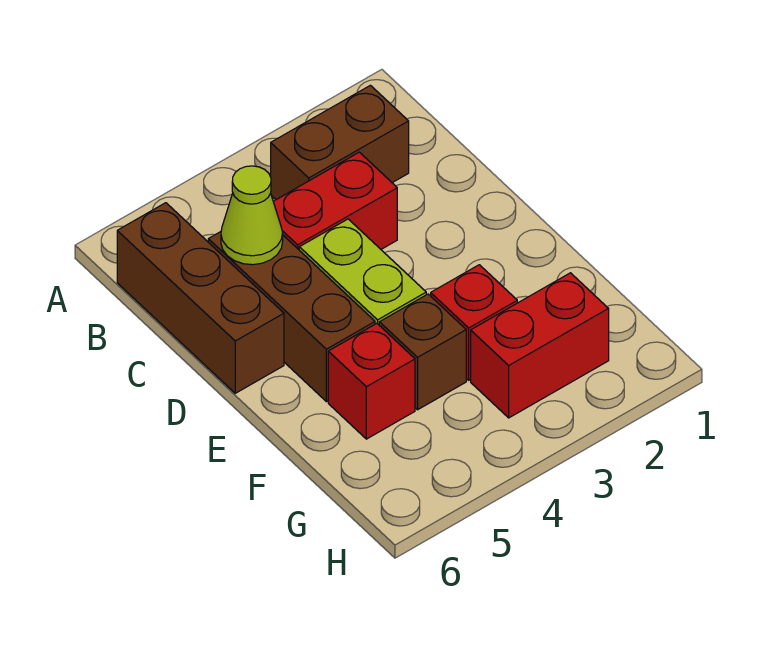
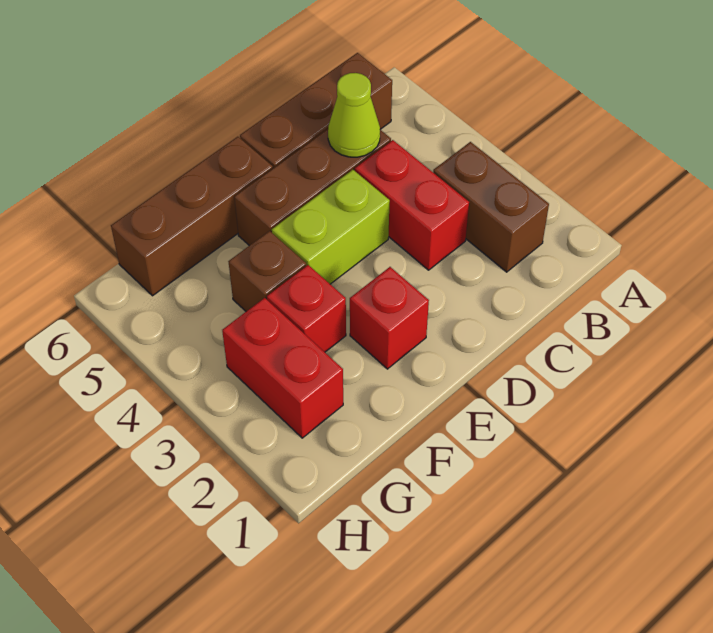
none -> brown brick E6:G6 level 1
red brick F5 level 1 -> red brick E2 level 1

